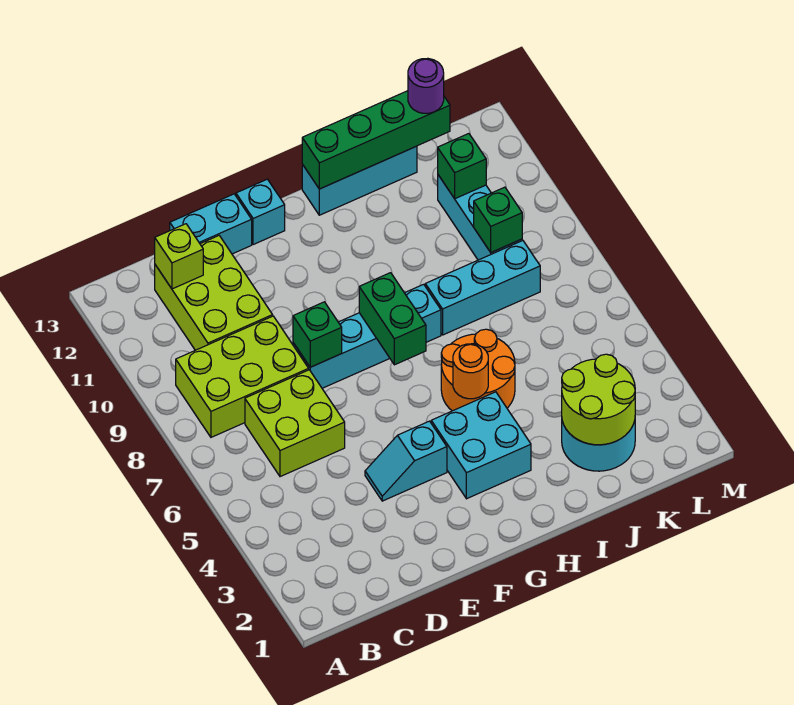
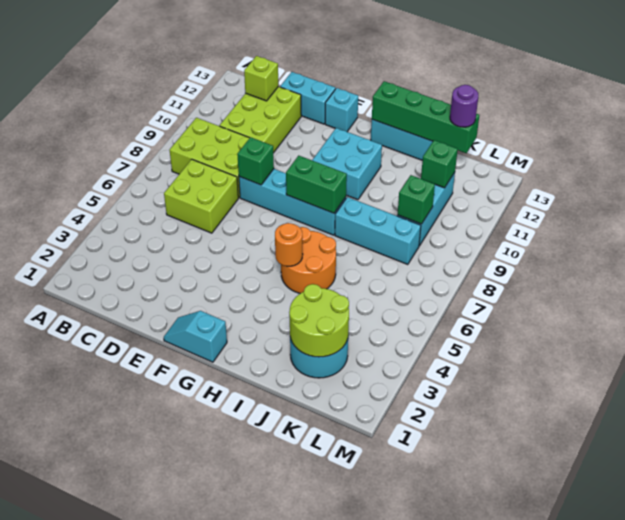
cyan slope E4:F4 level 1 top F -> cyan slope F1:G1 level 1 top G
cyan brick G3:H4 level 1 -> cyan brick G10:H11 level 1
green brick G7:G8 level 2 -> green brick G8:H8 level 2

